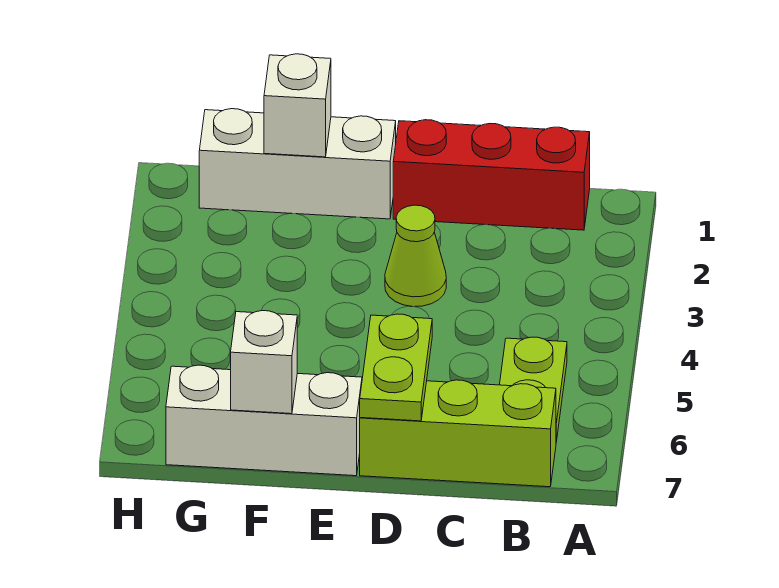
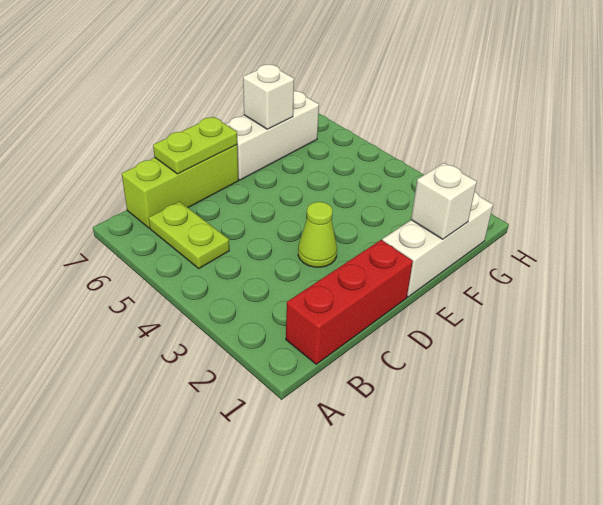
lime plate D6:D7 level 2 -> lime plate C7:D7 level 2

